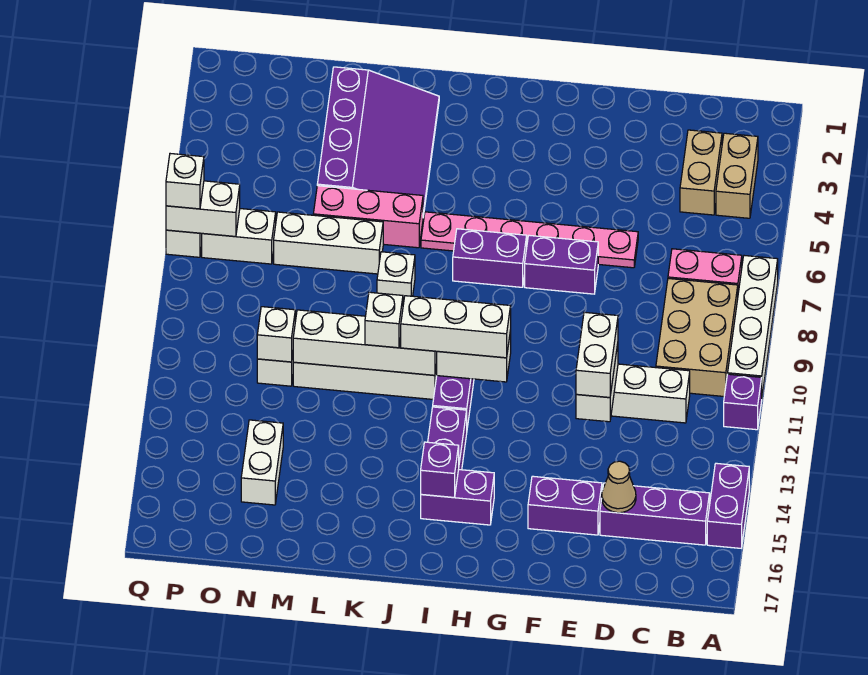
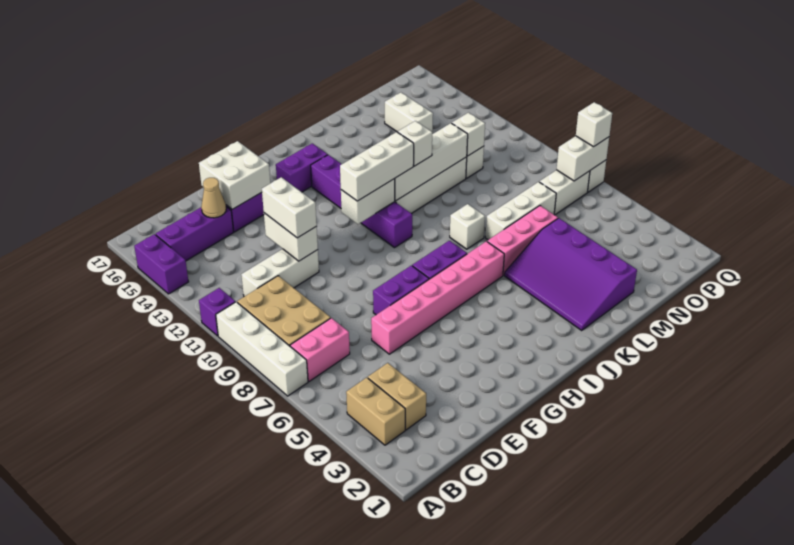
pink plate E6:J6 level 1 -> pink brick E6:J6 level 1
none -> white brick E15:F16 level 2
purple brick I15 level 2 -> none

